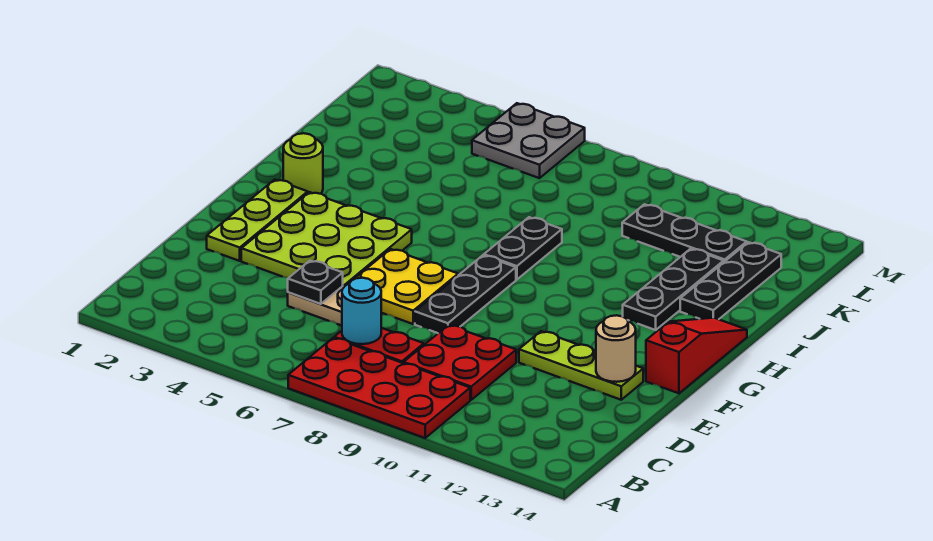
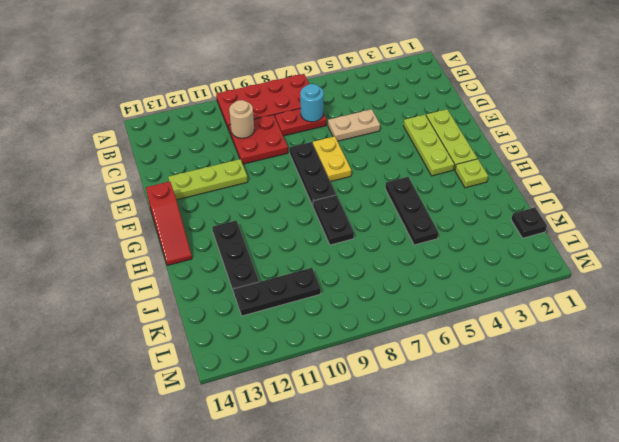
black plate D5 level 2 -> black plate K1 level 1
lime plate E3:G5 level 1 -> lime plate E3:G3 level 1
yellow plate E6:F7 level 1 -> yellow plate E7:F7 level 1
tan round brick E13 level 2 -> tan round brick C10 level 2
lime round brick H2 level 1 -> lime plate H2 level 1
black plate I13:K13 level 1 -> black plate H5:J5 level 1
grey plate L5:M6 level 1 -> none

